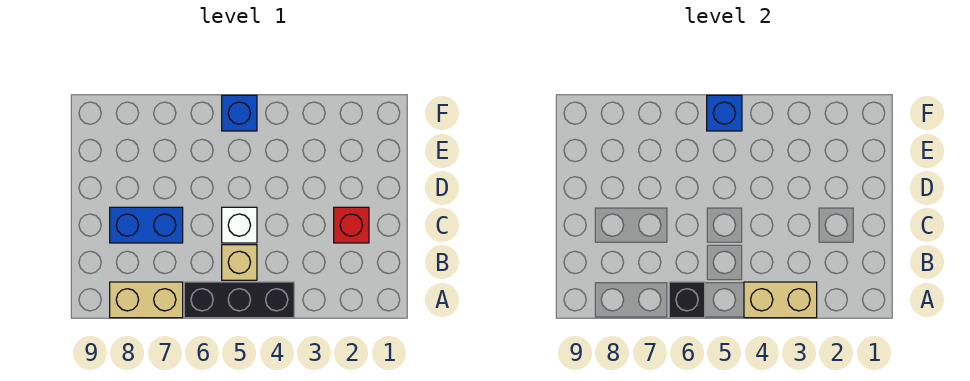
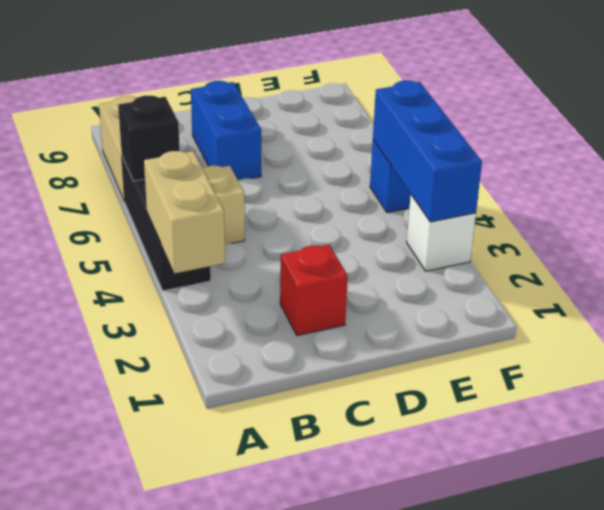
white brick C5 level 1 -> white brick F3 level 1
blue brick F5 level 2 -> blue brick F3:F5 level 2

